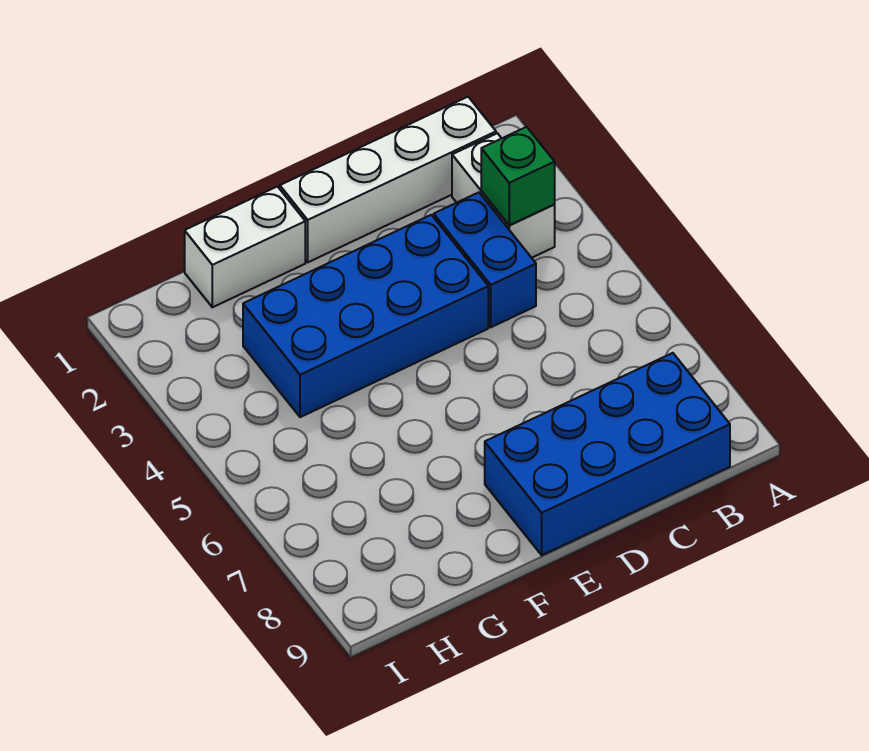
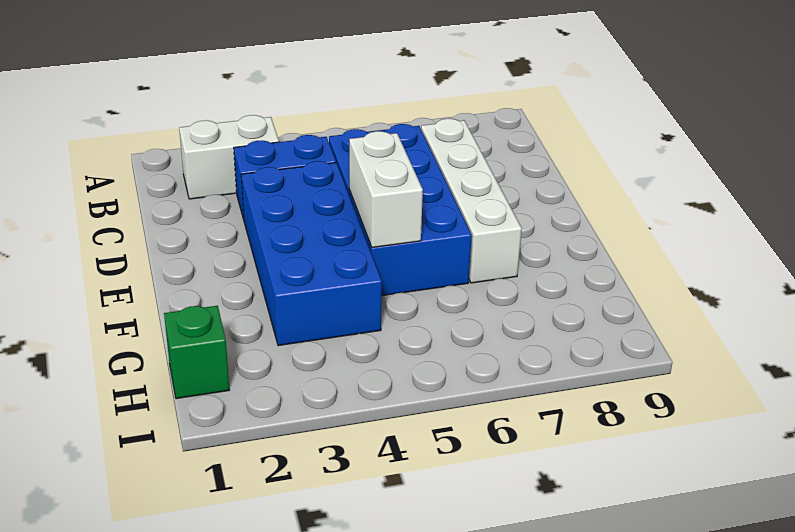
white brick B1:E1 level 1 -> white brick C7:F7 level 1
green brick B3 level 2 -> green brick H1 level 1
blue brick B8:E9 level 1 -> blue brick C5:F6 level 1
white brick F1:G1 level 1 -> white brick E5:F5 level 2

